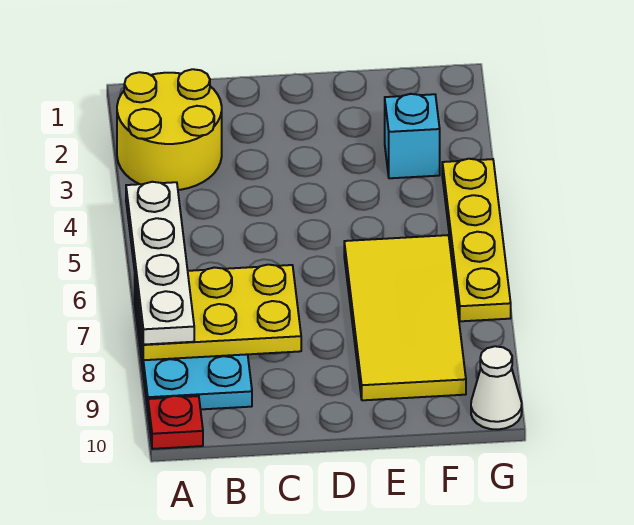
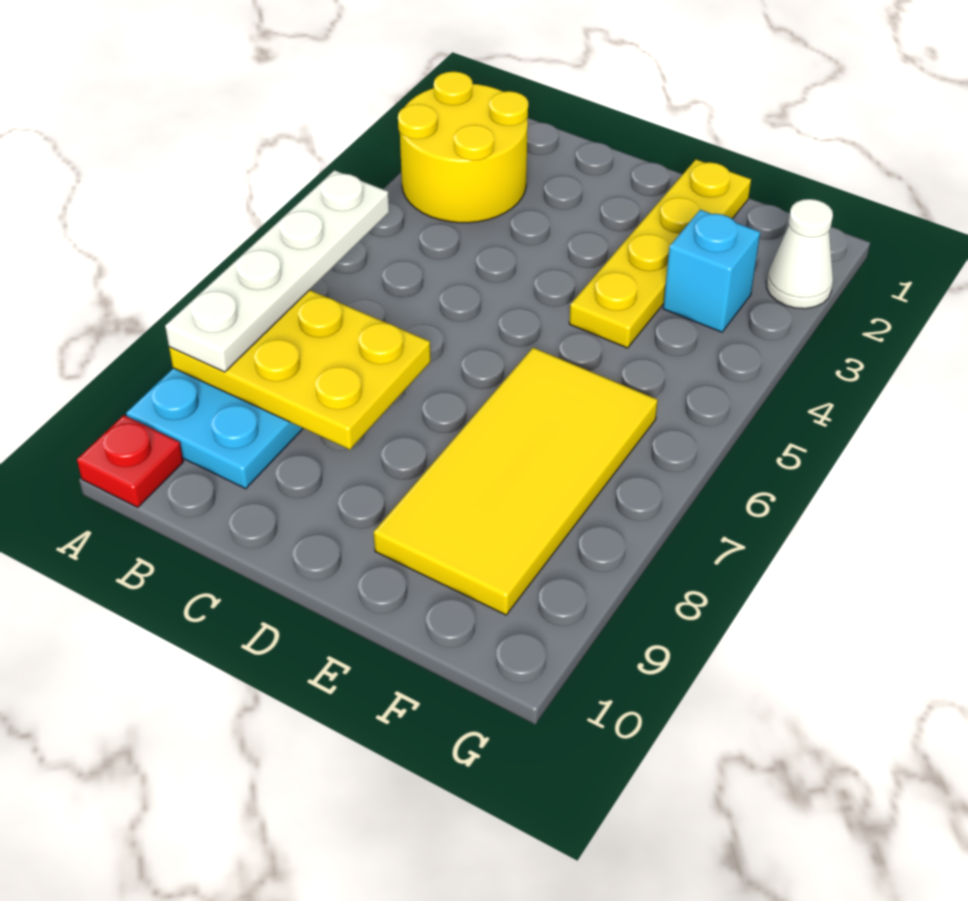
yellow plate G4:G7 level 1 -> yellow plate E1:E4 level 1
white cone G10 level 1 -> white cone G2 level 1

